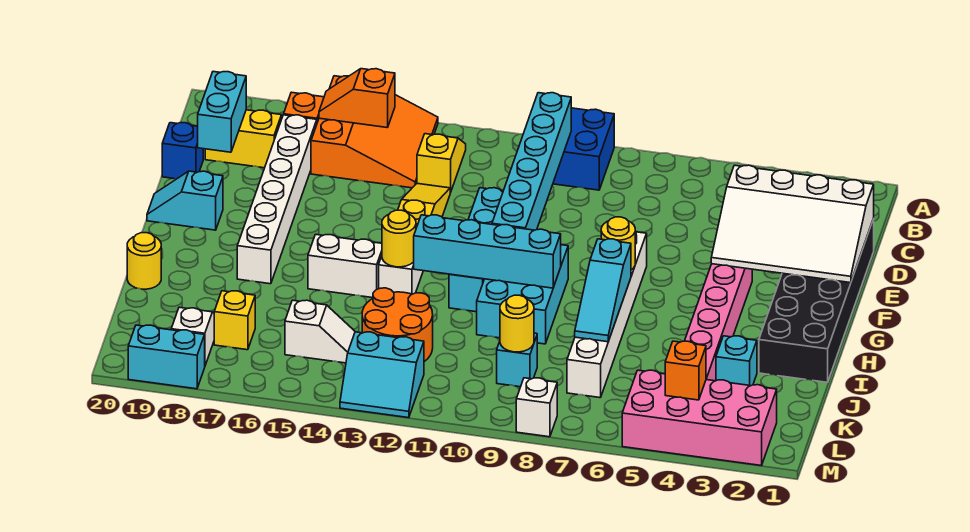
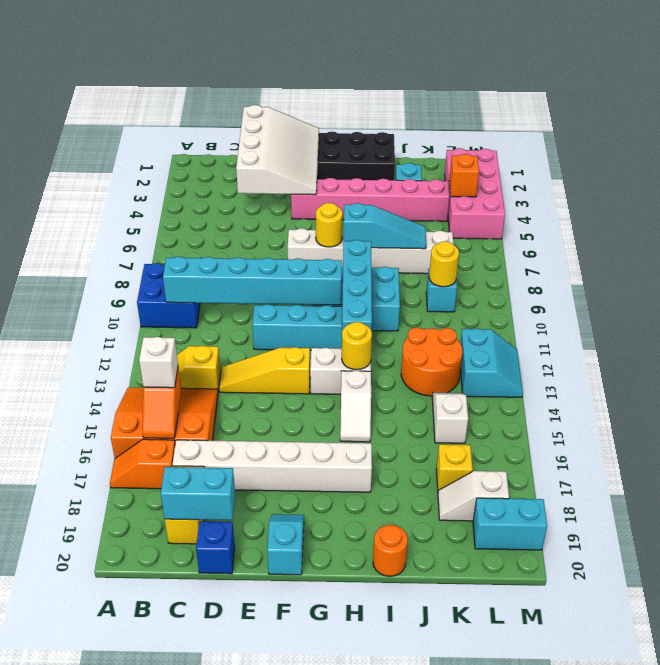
cyan slope F19:F20 level 1 top 19 -> cyan slope F19:F20 level 1 top 20
white brick H14:H15 level 1 -> white slope H14:H15 level 1 top 14
yellow round brick I20 level 1 -> orange round brick I20 level 1
white brick M8 level 1 -> white brick B15 level 3
cyan brick M18:M19 level 1 -> cyan brick L19:M19 level 1

